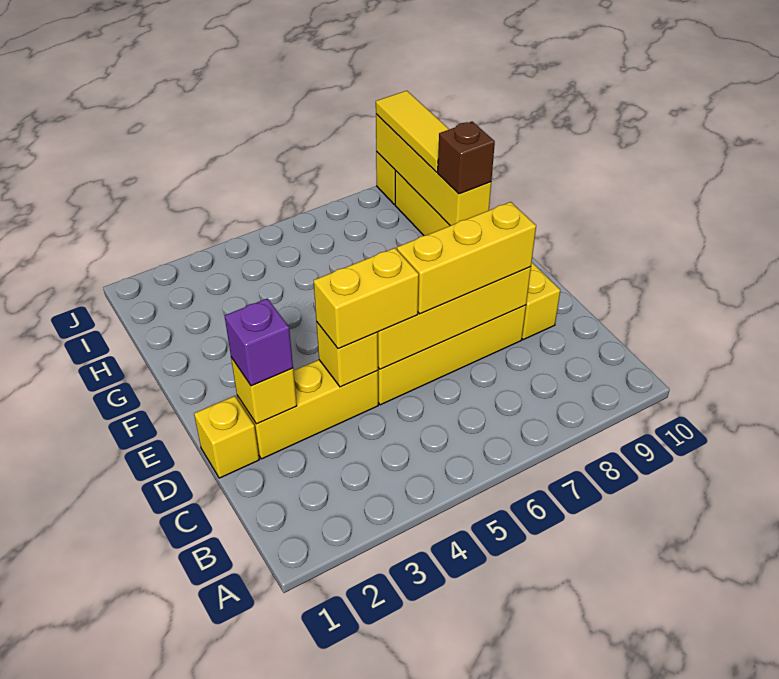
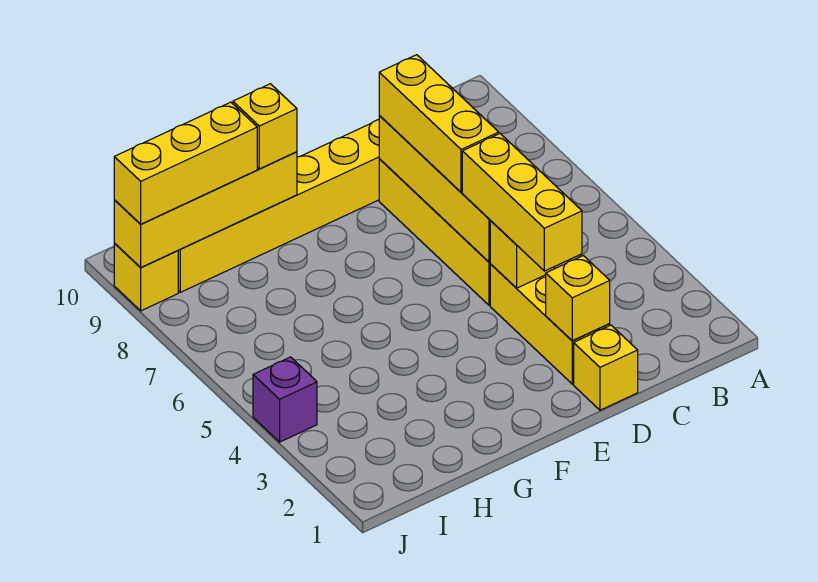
purple brick D2 level 3 -> purple brick J4 level 1
yellow brick D4:D5 level 3 -> yellow brick D3:D5 level 3
brown brick G9 level 3 -> yellow brick G9 level 3
yellow tile H9:J9 level 3 -> yellow brick H9:J9 level 3

